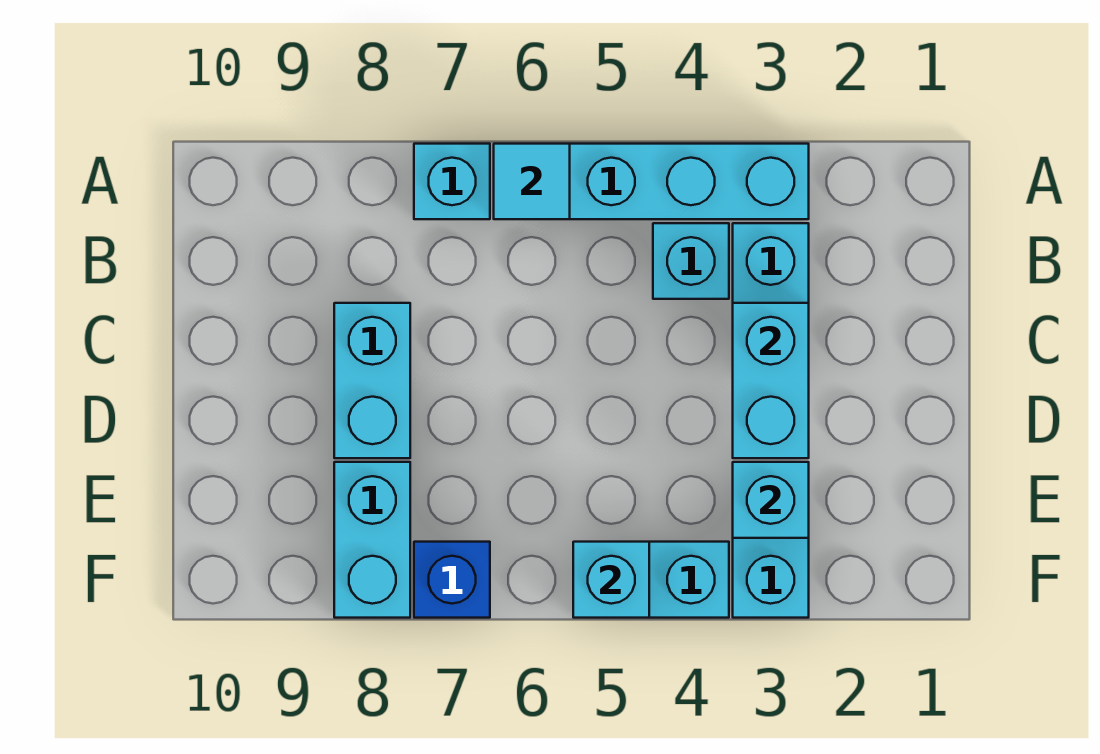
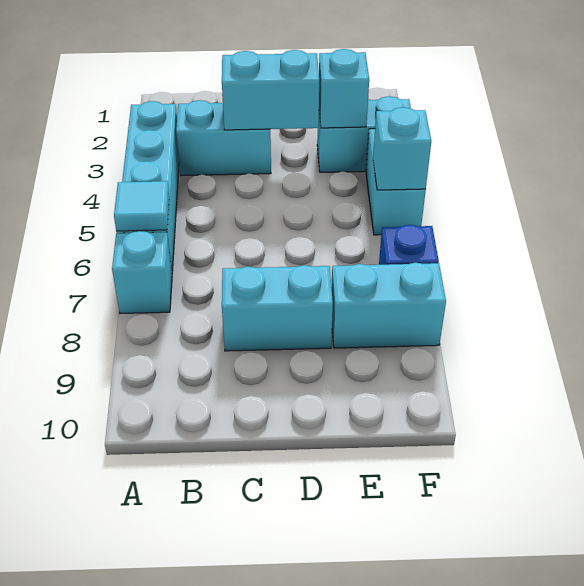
cyan brick B4 level 1 -> none

